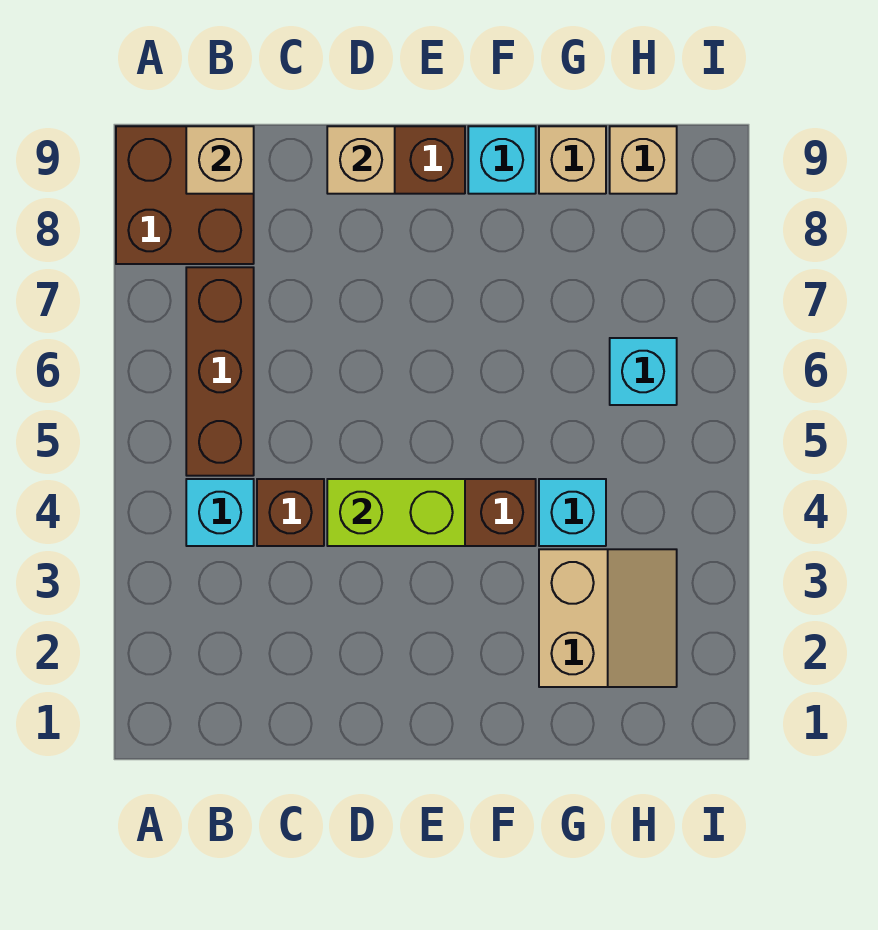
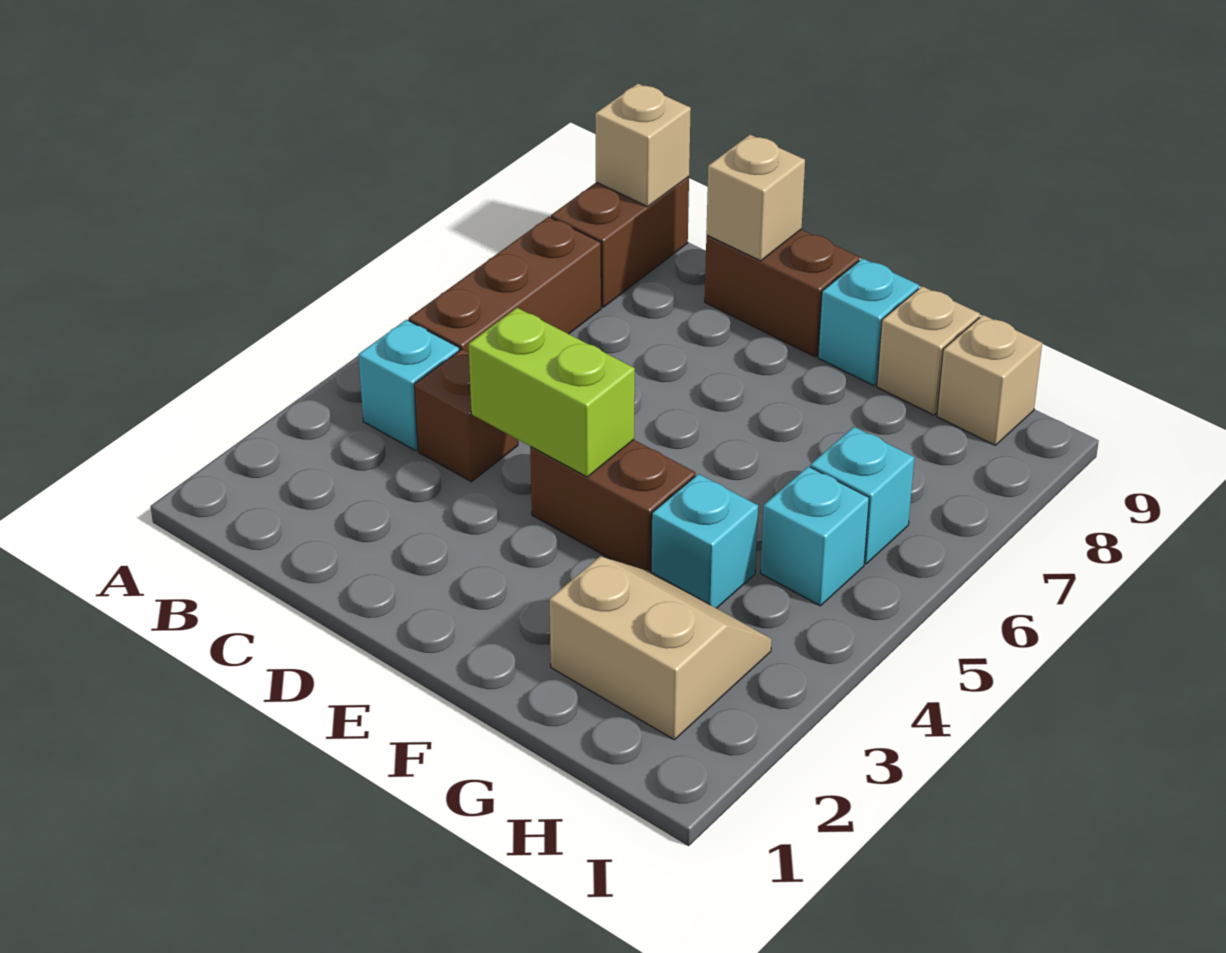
brown brick A8:B9 level 1 -> brown brick B8:B9 level 1
tan slope G2:H3 level 1 top G -> tan slope G2:H3 level 1 top 2
none -> cyan brick H5 level 1

